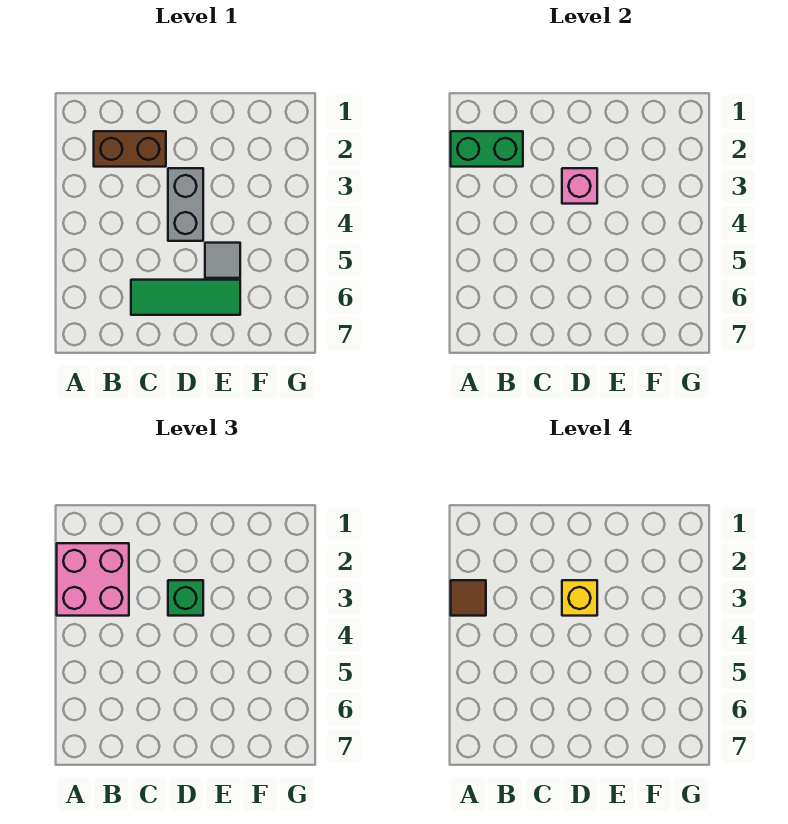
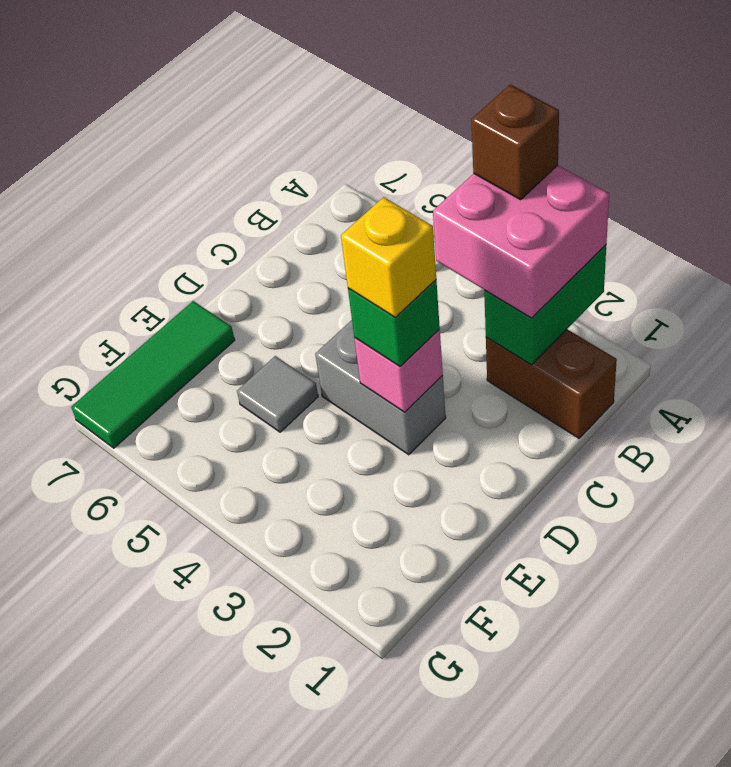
brown tile A3 level 4 -> brown brick A3 level 4
brown brick B2:C2 level 1 -> brown brick B1:B2 level 1
green tile C6:E6 level 1 -> green tile E7:G7 level 1

